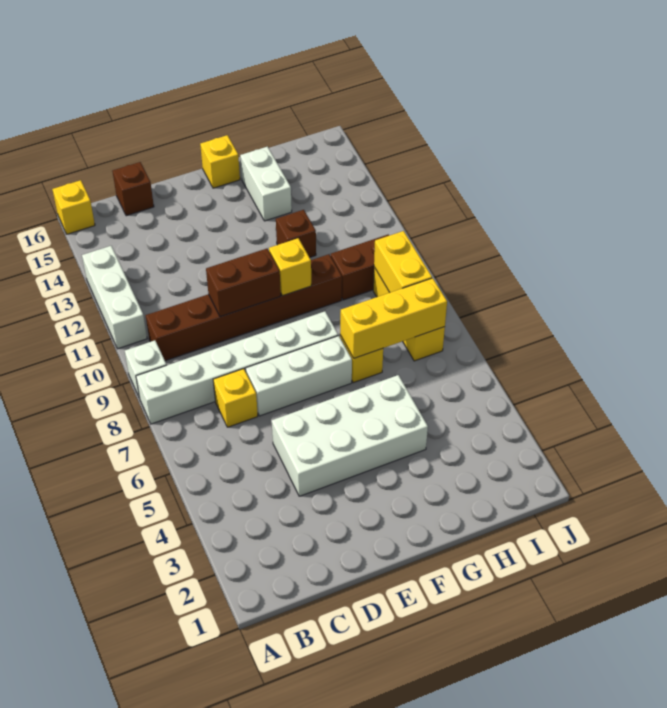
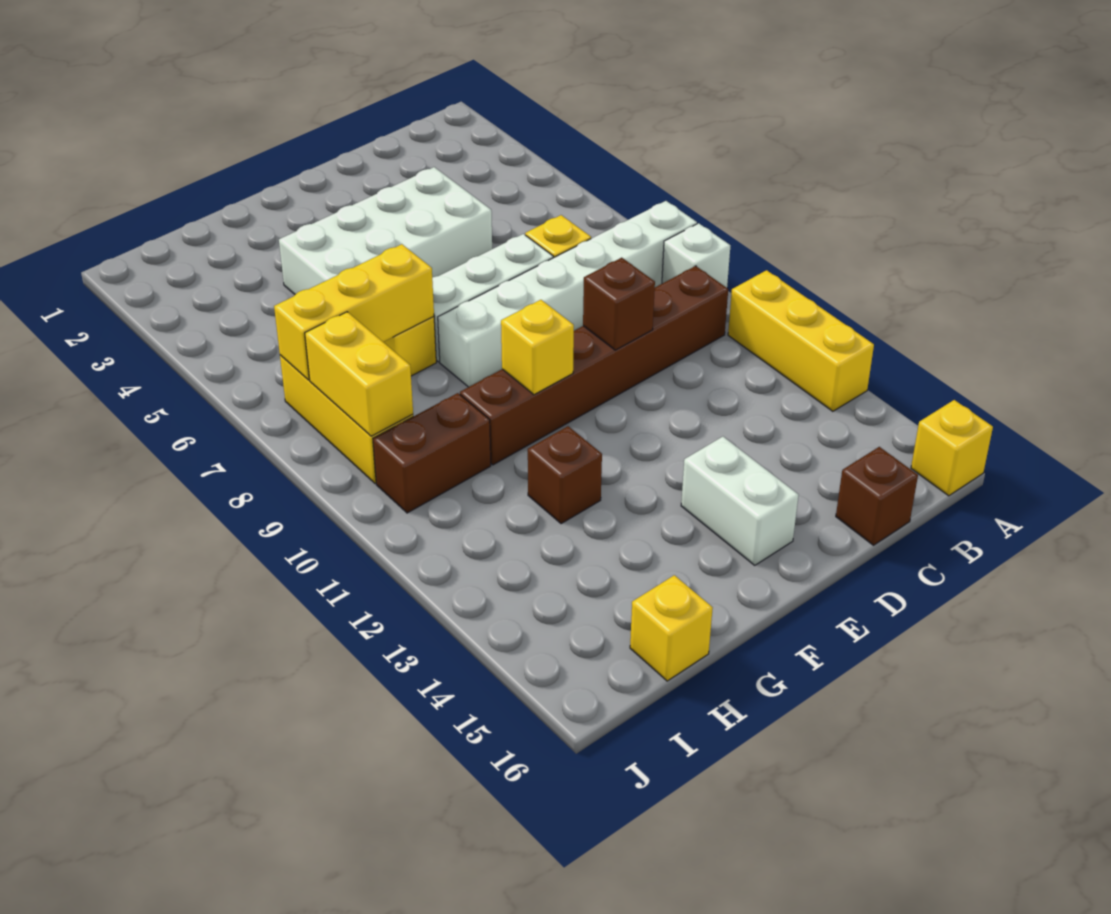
white brick A11:A13 level 1 -> yellow brick A11:A13 level 1
brown brick D10:E10 level 2 -> brown brick D10 level 2
yellow brick F16 level 1 -> yellow brick H16 level 1
white brick G14:G15 level 1 -> white brick E14:E15 level 1

